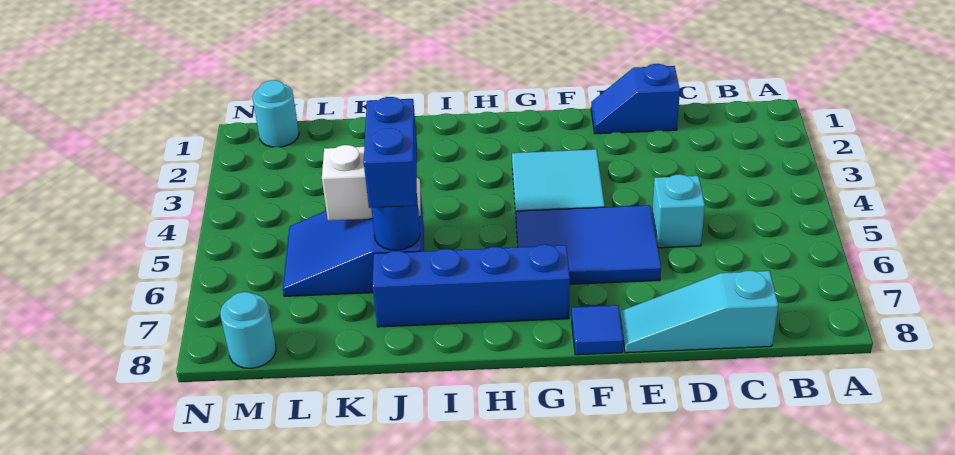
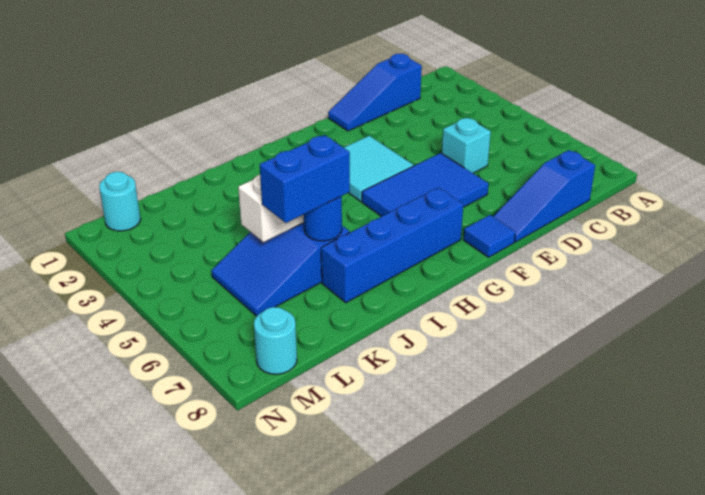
cyan slope C8:E8 level 1 top C -> blue slope C8:E8 level 1 top C
blue slope D1:E1 level 1 top D -> blue slope C1:E1 level 1 top C
blue brick J5:J6 level 3 -> blue brick J6:K6 level 3

